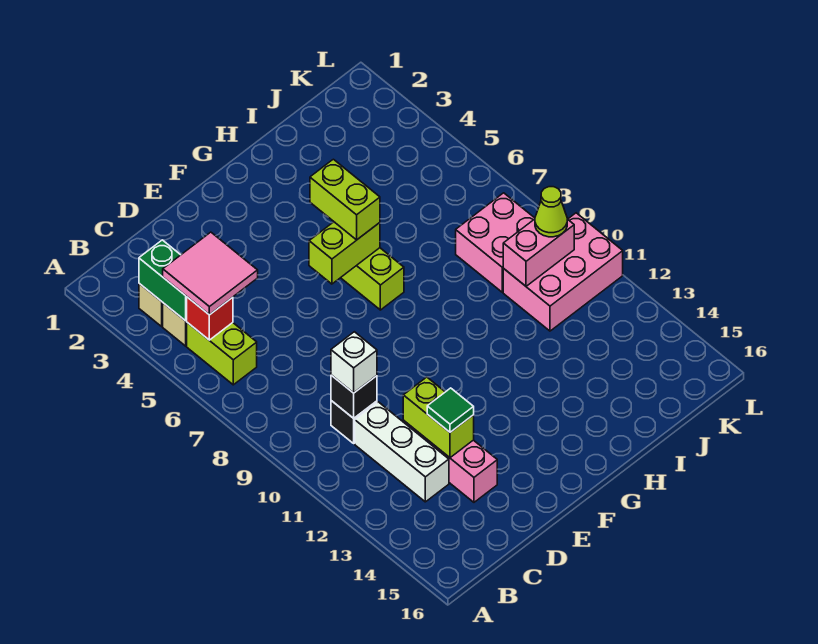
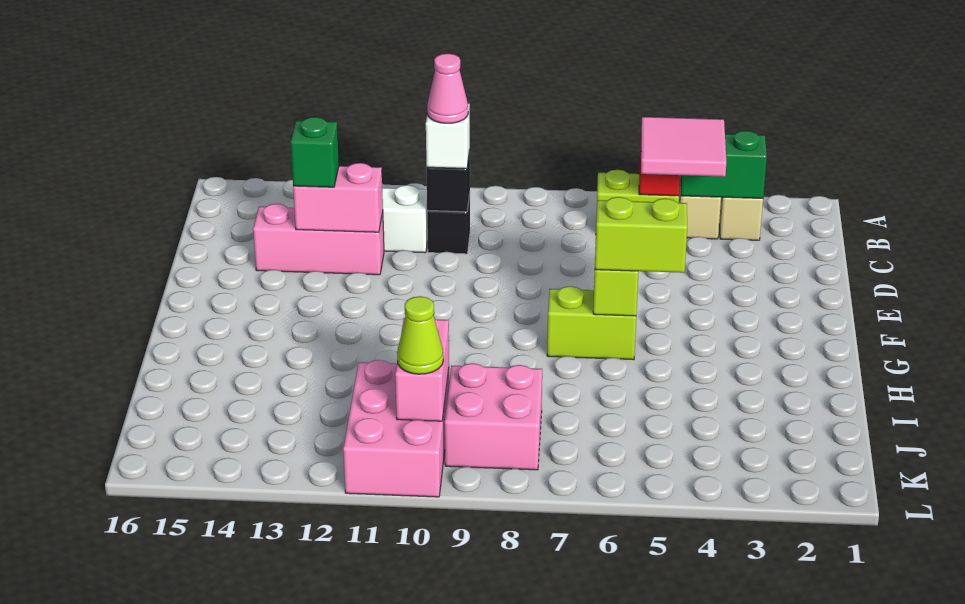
none -> pink cone C10 level 4
lime brick D12:D13 level 2 -> pink brick D12:D13 level 2
green tile D13 level 3 -> green brick D13 level 3

